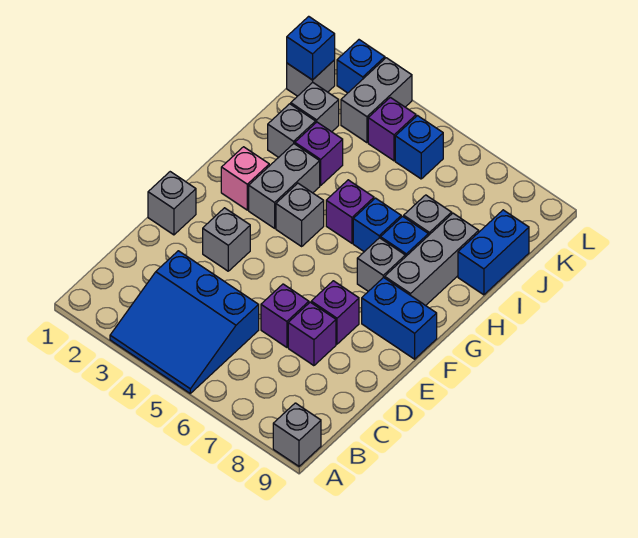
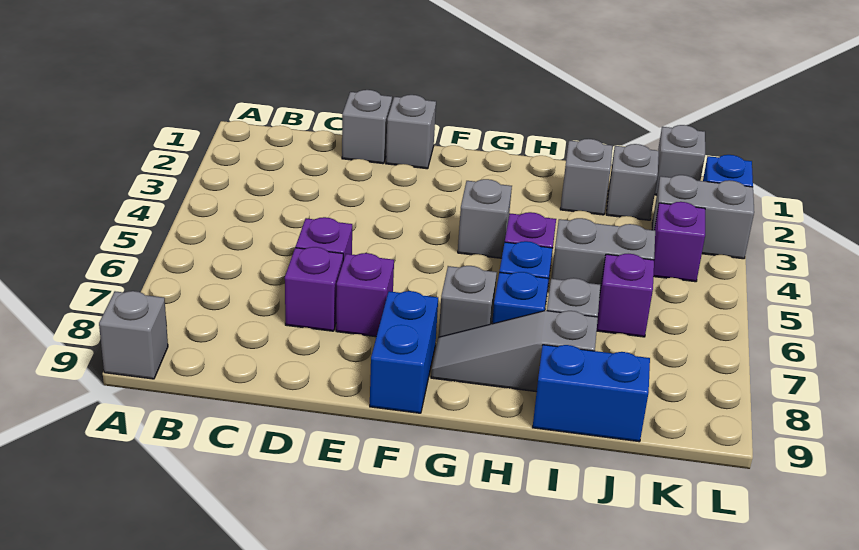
blue slope A3:C5 level 1 top C -> none
grey brick E3 level 1 -> grey brick D1 level 1
pink brick G2 level 1 -> none
grey brick G3:H3 level 1 -> grey brick I5:J5 level 1
grey brick G8:I8 level 1 -> grey slope G8:I8 level 1 top I
purple brick I3 level 1 -> purple brick J6 level 1
blue brick K1 level 2 -> none
blue brick K5 level 1 -> none

